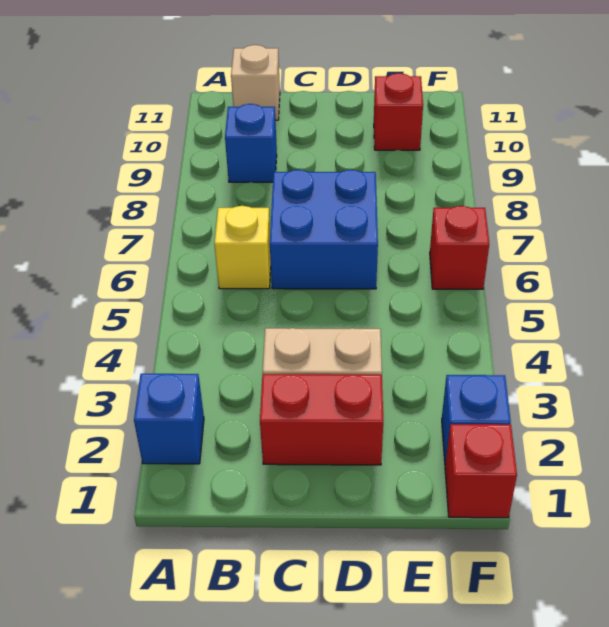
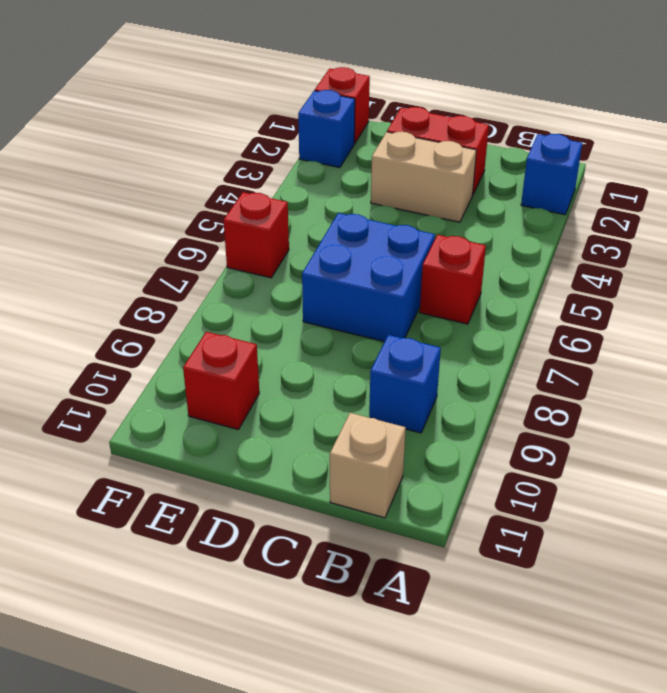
yellow brick B6 level 1 -> red brick B6 level 1

